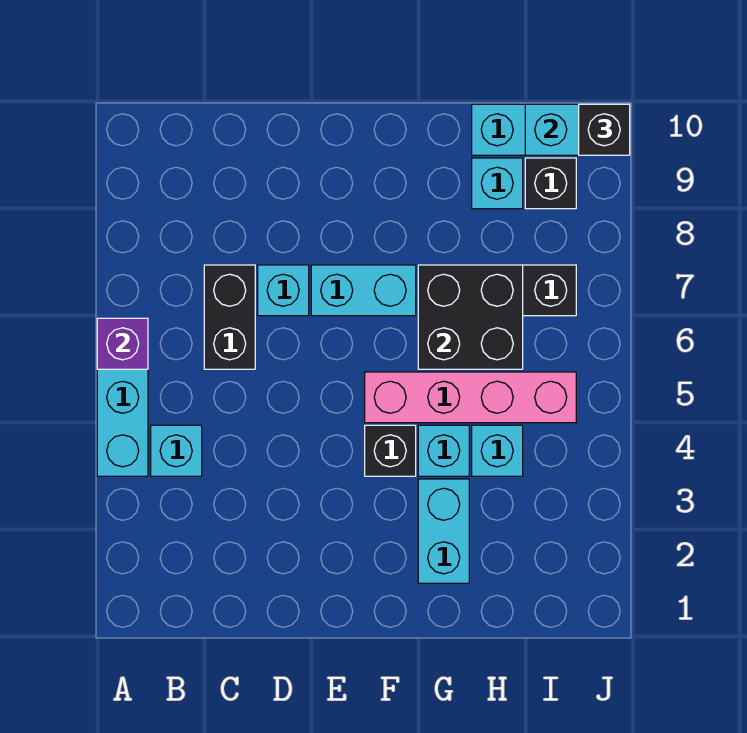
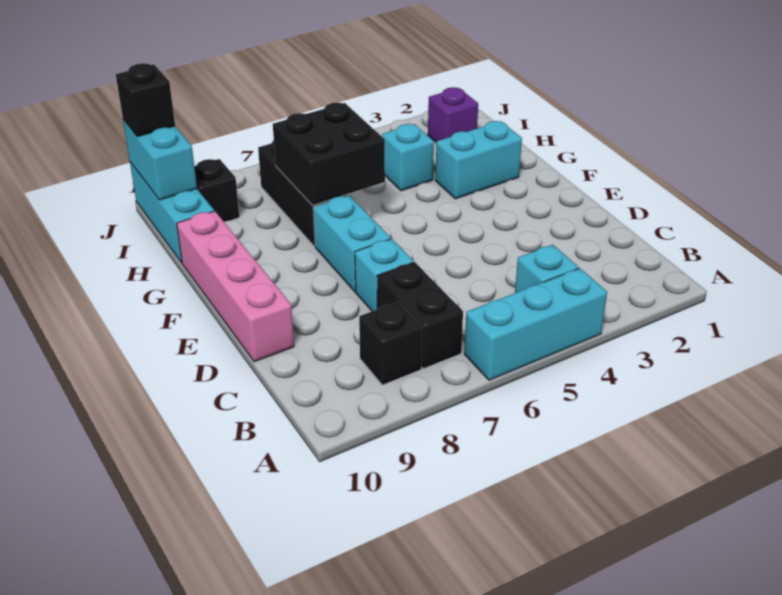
purple brick A6 level 2 -> purple brick I2 level 1
black brick C6:C7 level 1 -> black brick B7:C7 level 1
black brick F4 level 1 -> black brick B8 level 1
pink brick F5:I5 level 1 -> pink brick D10:G10 level 1
cyan brick G4 level 1 -> none
cyan brick H9 level 1 -> none

